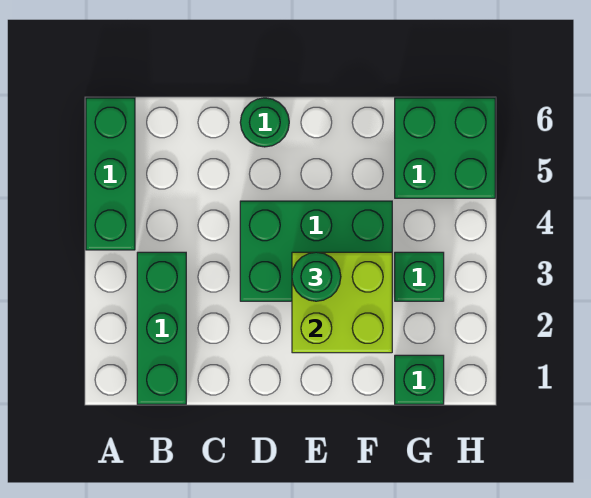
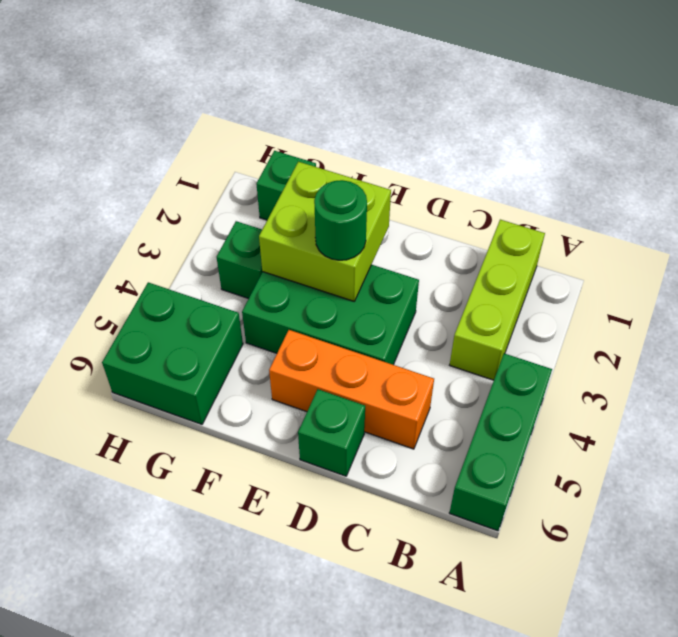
green brick B1:B3 level 1 -> lime brick B1:B3 level 1
none -> orange brick C5:E5 level 1
green round brick D6 level 1 -> green brick D6 level 1

